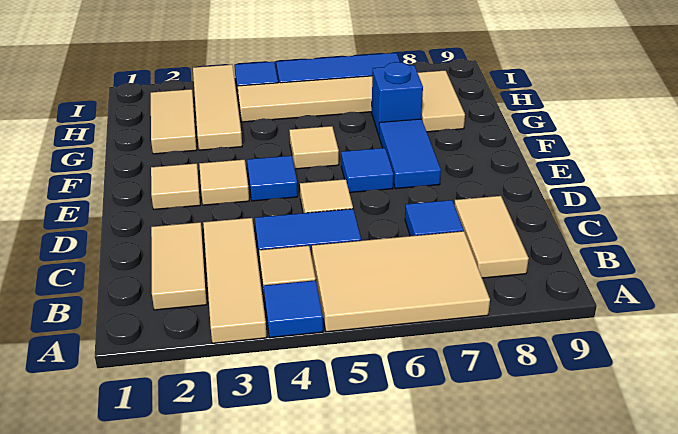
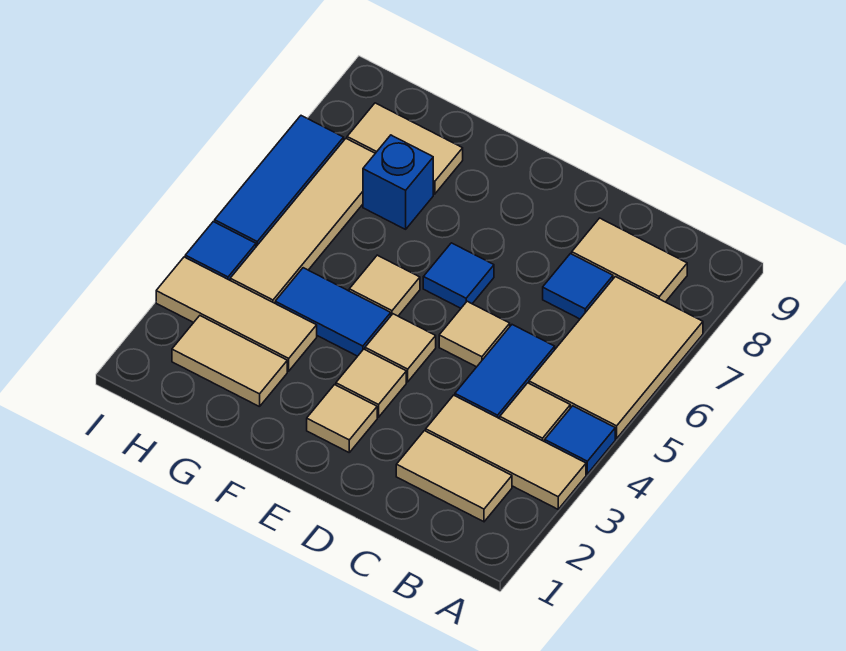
blue tile E4 level 1 -> tan tile E4 level 1
blue tile E7:F7 level 1 -> blue tile F4:G4 level 1

